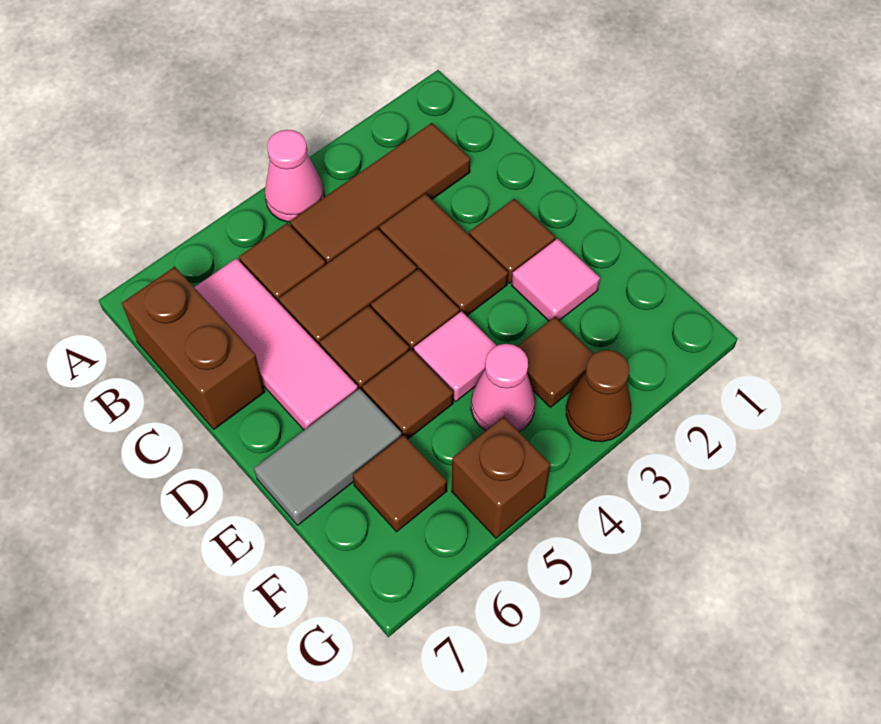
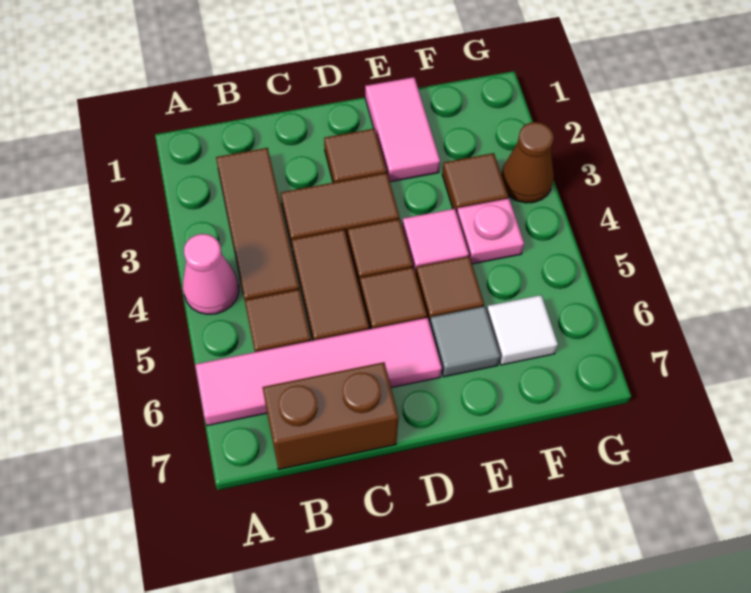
pink tile B6:D6 level 1 -> pink tile A6:D6 level 1
pink tile E2 level 1 -> pink tile E1:E2 level 1
grey tile E6:E7 level 1 -> grey tile E6 level 1
pink cone F4 level 1 -> pink plate F4 level 1
brown tile F6 level 1 -> white tile F6 level 1
brown brick G5 level 1 -> none

